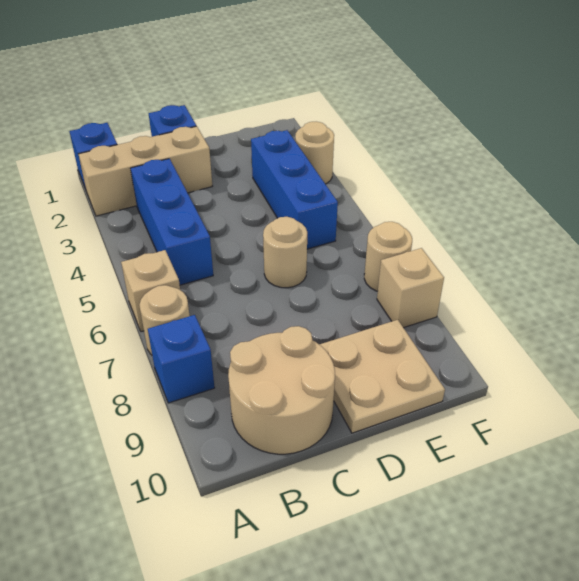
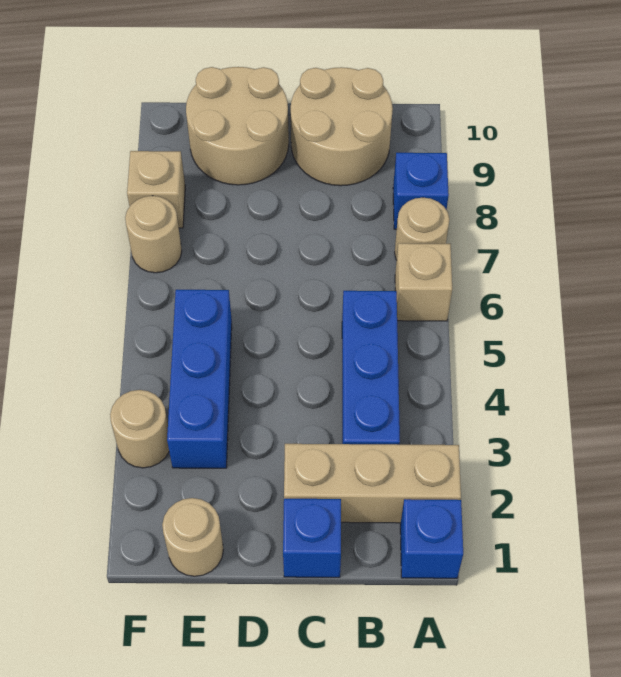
tan round brick D6 level 1 -> tan round brick E1 level 1
tan plate D9:E10 level 1 -> tan round brick D9:E10 level 1

